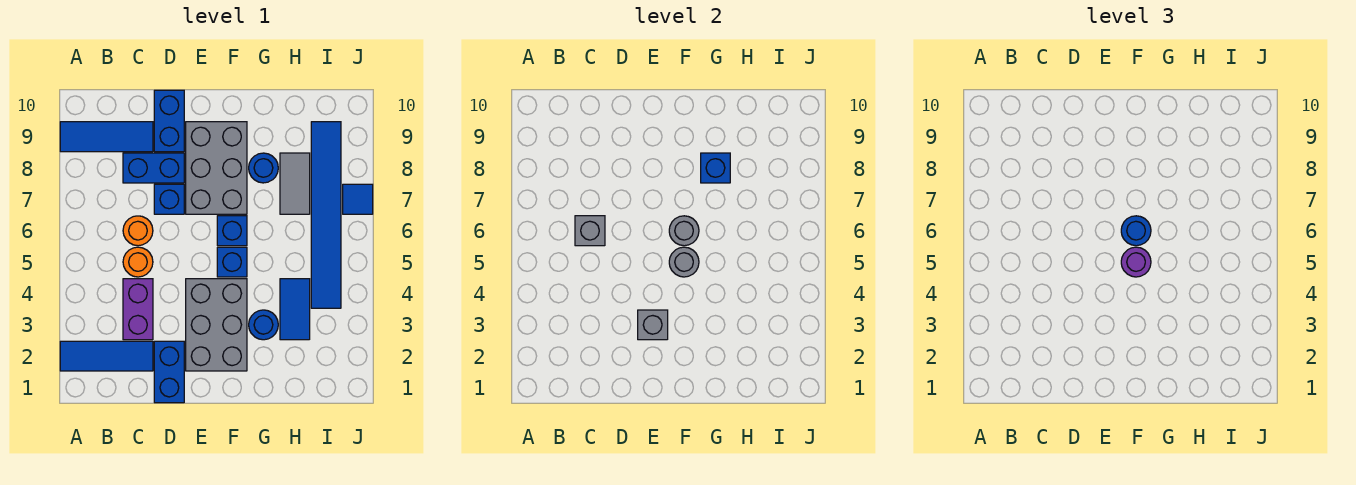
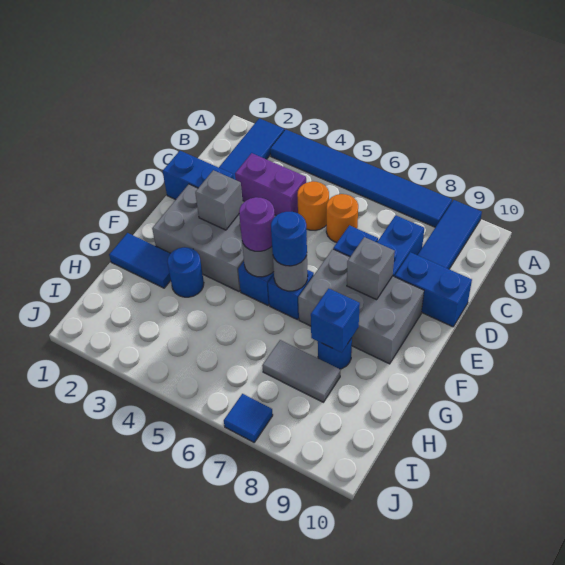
grey brick C6 level 2 -> grey brick E8 level 2
blue tile H3:H4 level 1 -> blue tile G1:G2 level 1
blue tile I4:I9 level 1 -> blue tile A3:A8 level 1

